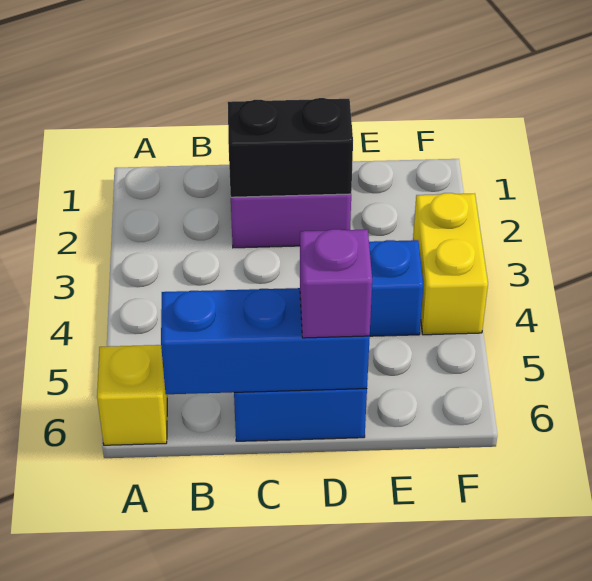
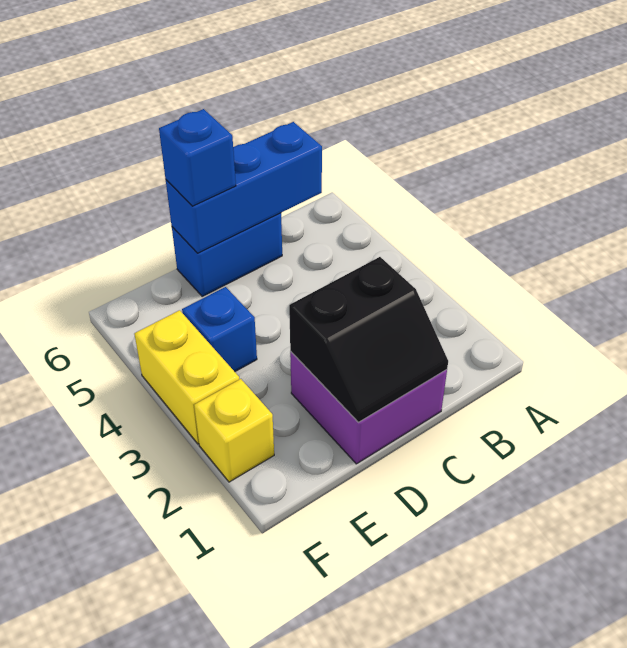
yellow brick A6 level 1 -> yellow brick F2 level 1
purple brick D6 level 3 -> blue brick D6 level 3

